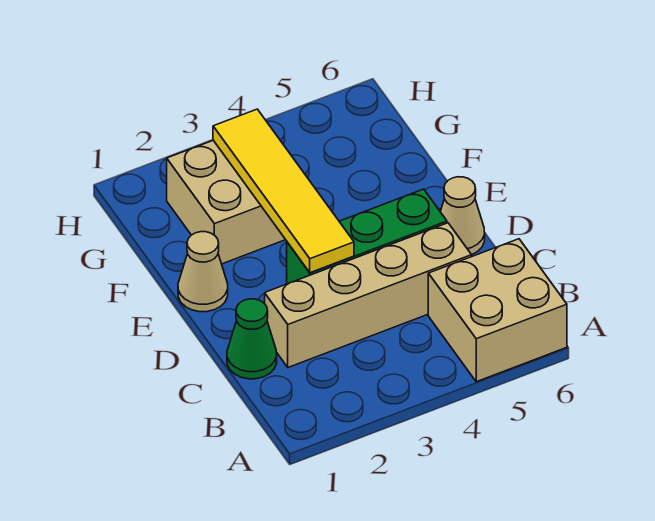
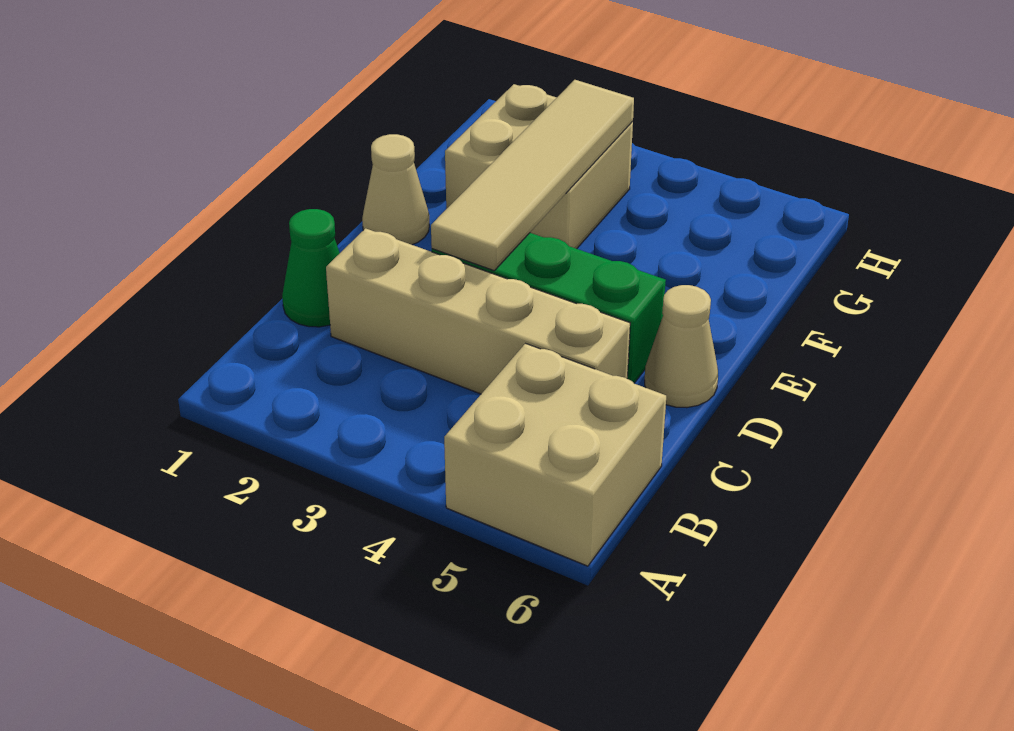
yellow tile D3:G3 level 2 -> tan tile D3:G3 level 2

